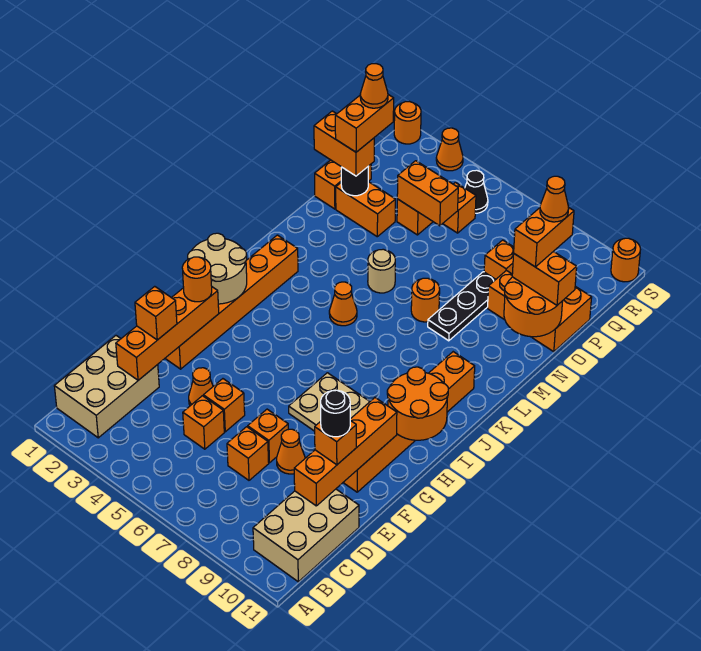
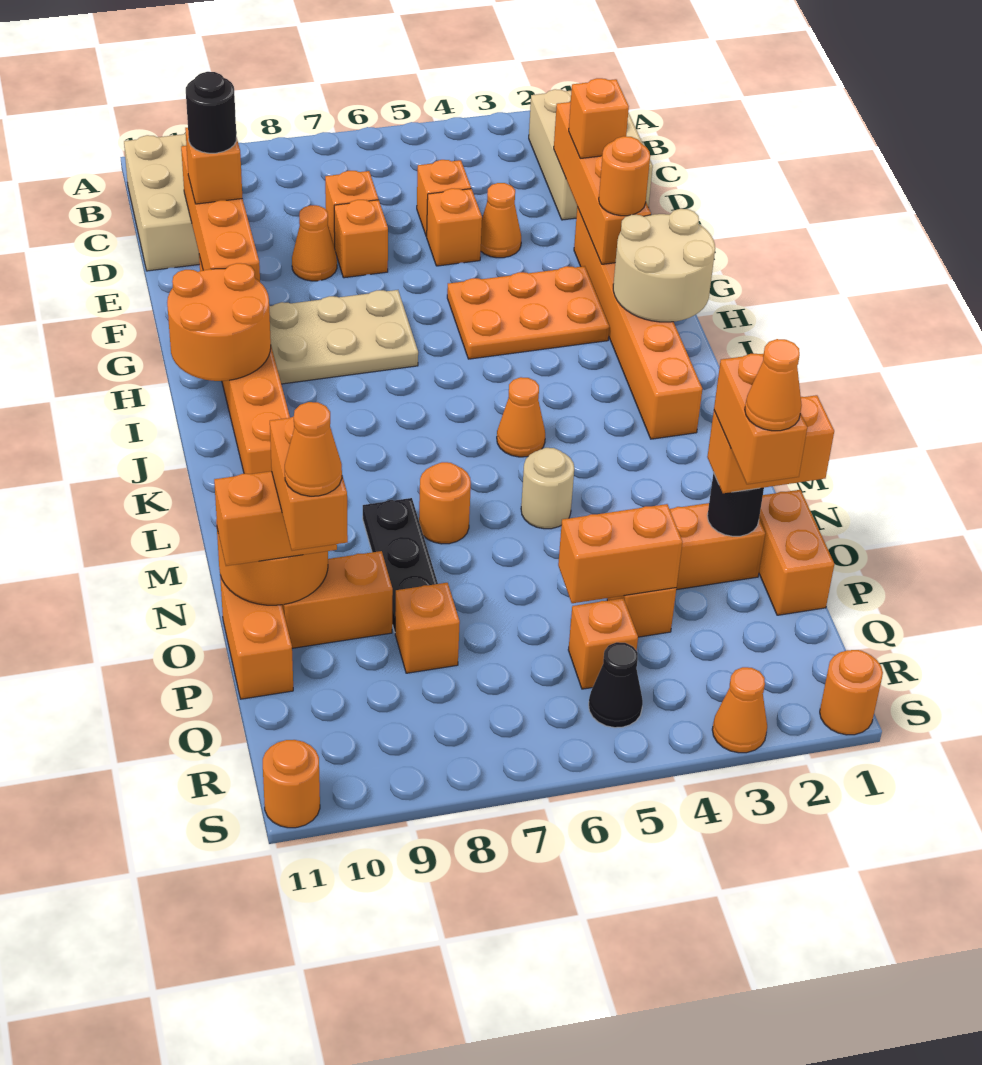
none -> orange plate G3:H5 level 1

